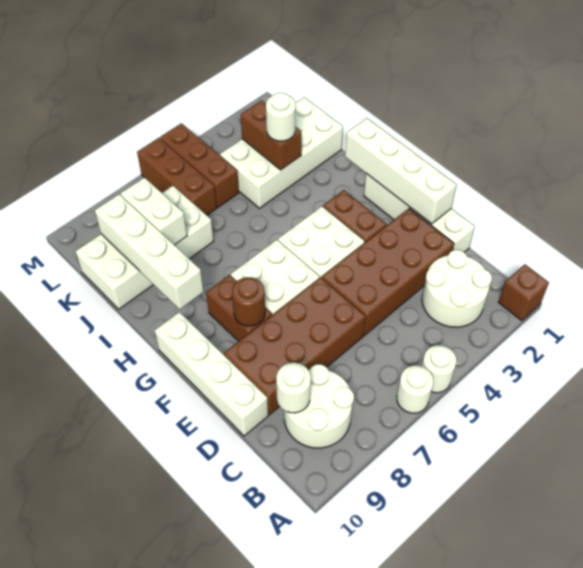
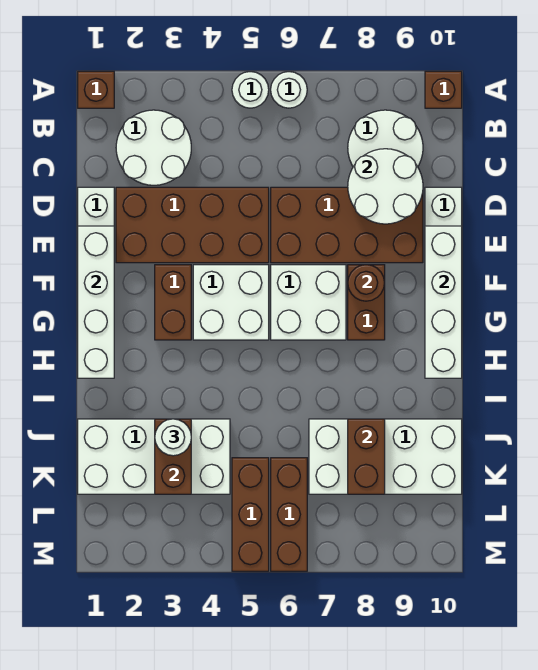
none -> brown brick A10 level 1
white round brick C9 level 2 -> white round brick C8:D9 level 2
white brick H9:K9 level 2 -> white brick E10:H10 level 2
white brick J8:K8 level 2 -> brown brick J8:K8 level 2

